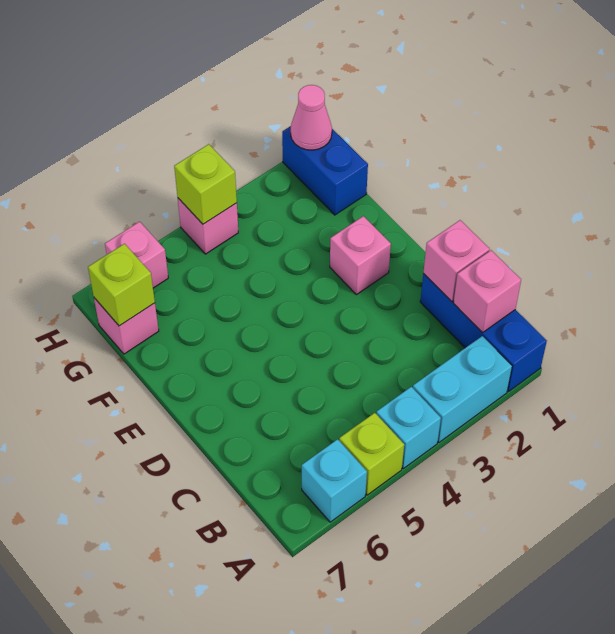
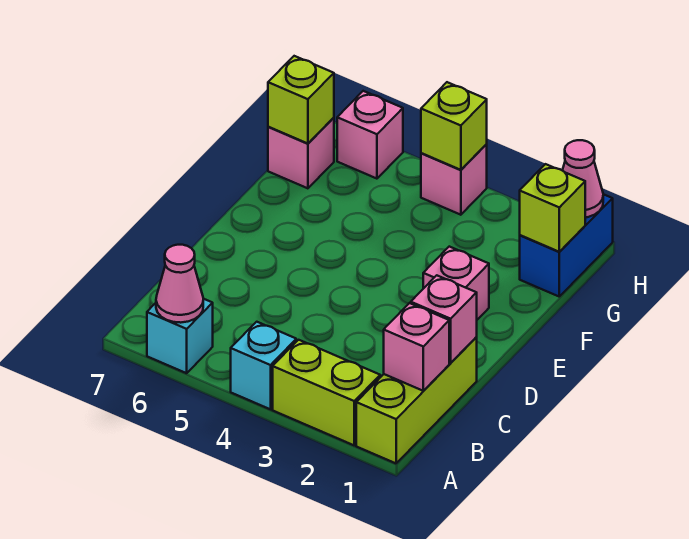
blue brick A1:C1 level 1 -> lime brick A1:C1 level 1
cyan brick A2:A3 level 1 -> lime brick A2:A3 level 1
lime brick A5 level 1 -> lime brick G1 level 2
none -> pink cone A6 level 2

